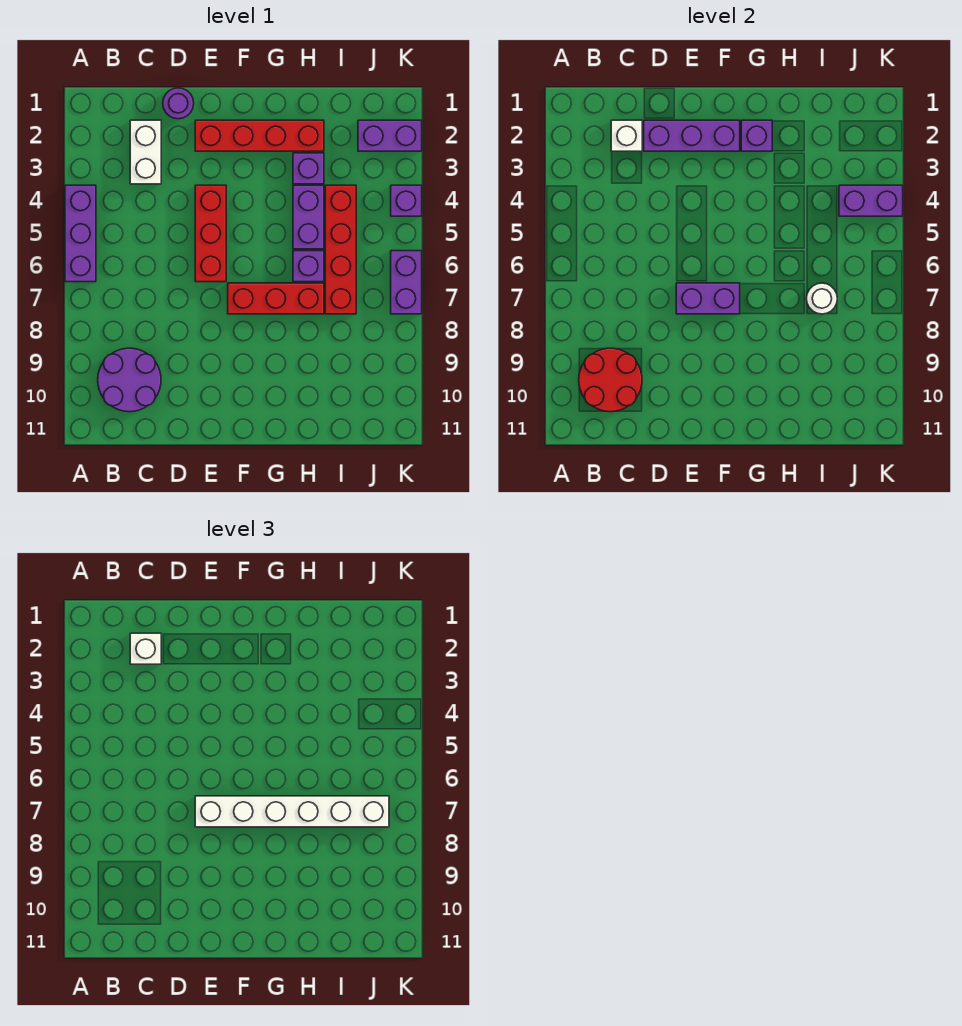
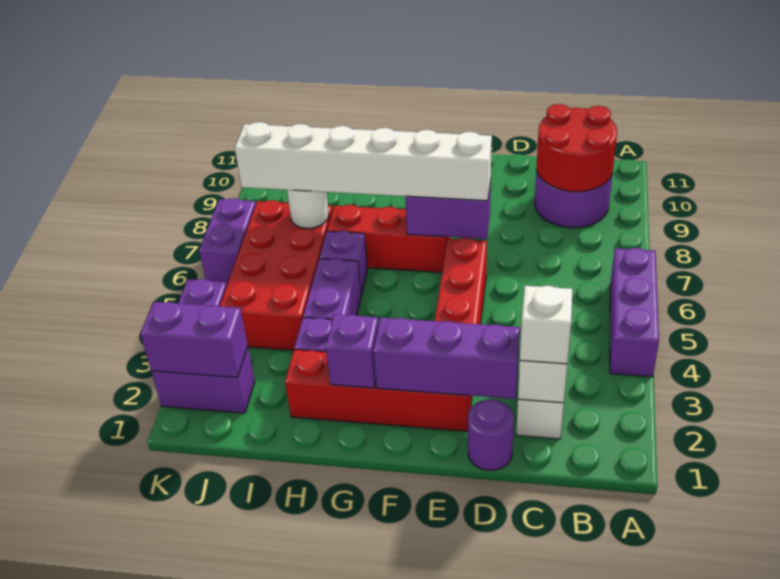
red brick I4:I7 level 1 -> red brick I4:J7 level 1
purple brick J4:K4 level 2 -> purple brick J2:K2 level 2

